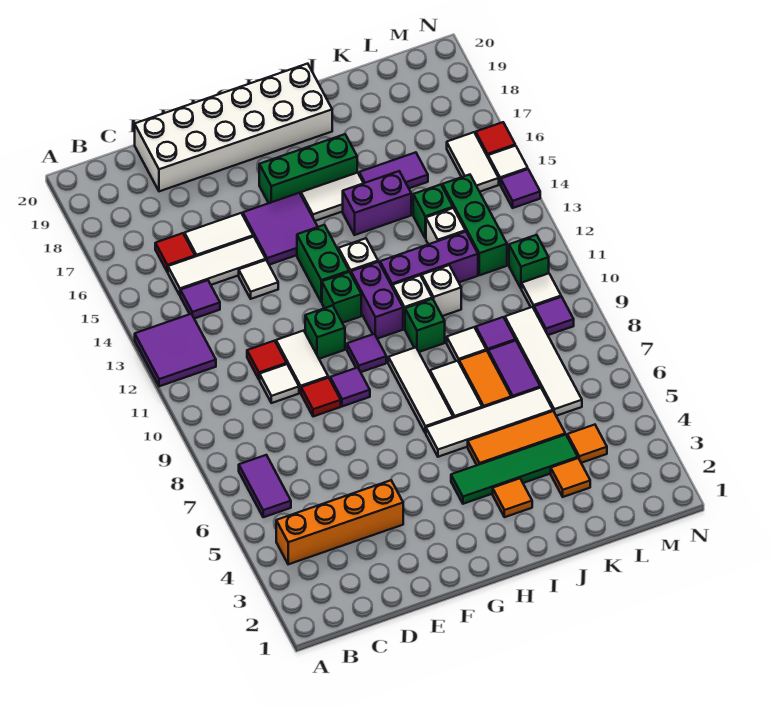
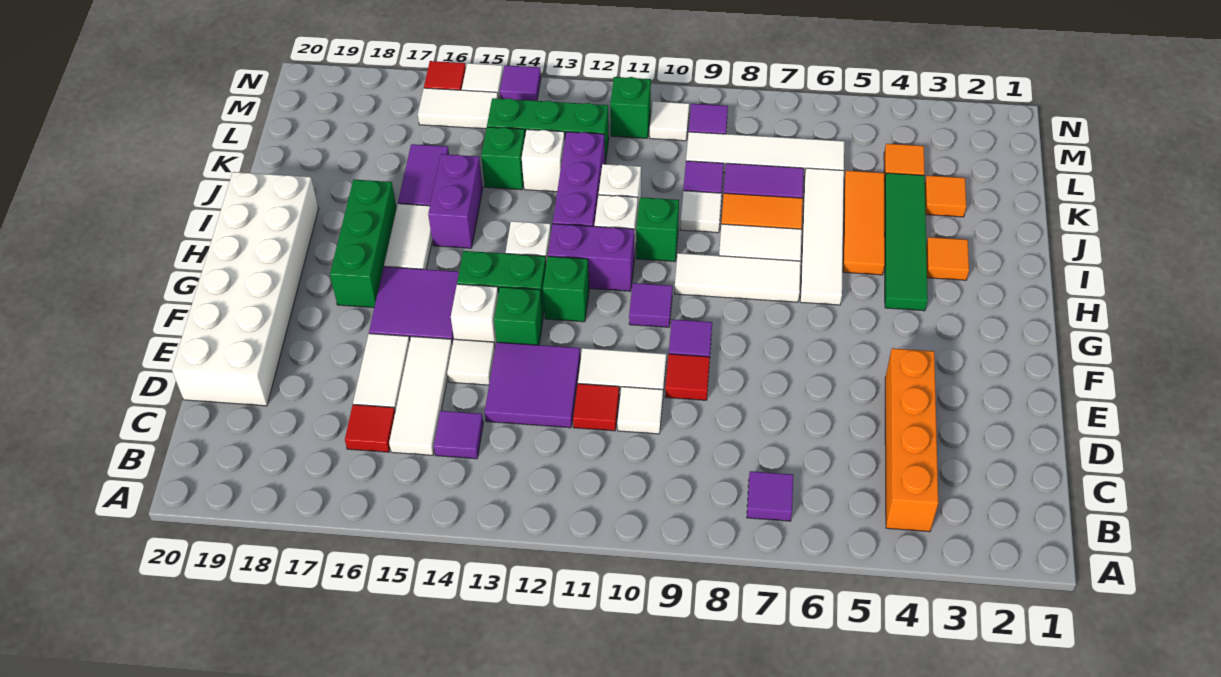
purple tile A12:B13 level 1 -> purple tile D12:E13 level 1
purple tile B6:B7 level 1 -> purple tile B7 level 1
green brick F11 level 1 -> green brick F13 level 1
none -> white brick F14 level 1

